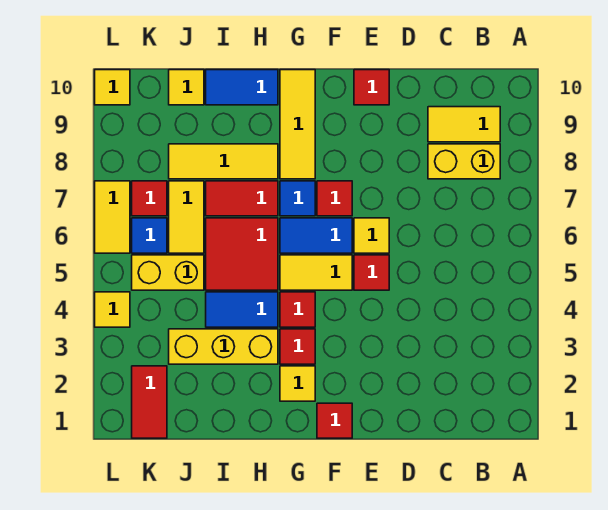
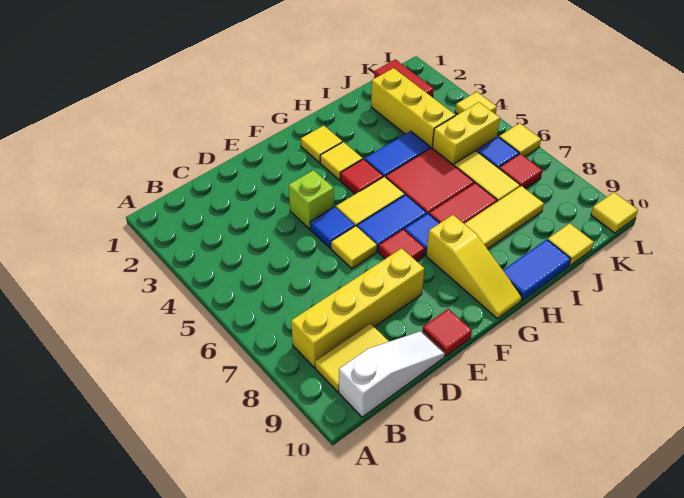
yellow brick B8:C8 level 1 -> yellow brick B8:E8 level 1
none -> white slope B10:D10 level 1 top B
none -> lime brick E4 level 1
red tile E5 level 1 -> blue tile E5 level 1
red tile F1 level 1 -> none
red tile G3 level 1 -> yellow tile G3 level 1
yellow tile G8:G10 level 1 -> yellow slope G8:G10 level 1 top 8
yellow brick H3:J3 level 1 -> yellow brick J2:J4 level 1
yellow tile L6:L7 level 1 -> yellow tile L6 level 1

